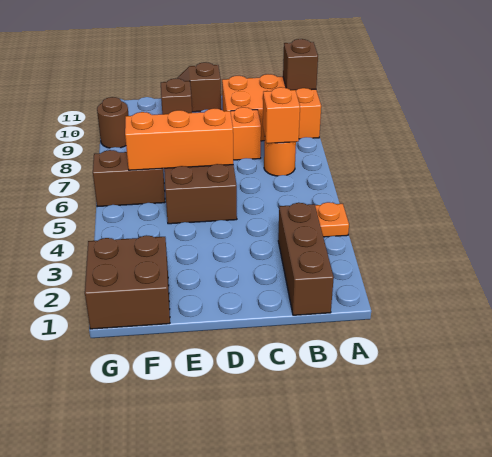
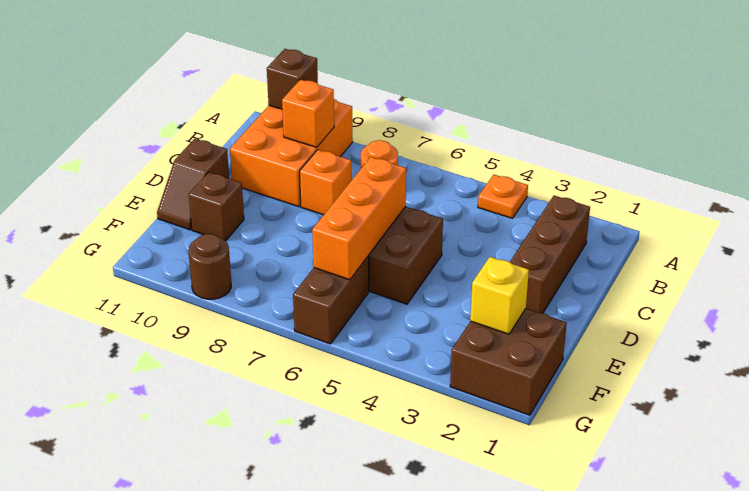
brown brick B1:B3 level 1 -> brown brick B2:D2 level 1
orange brick B7 level 2 -> orange brick B9 level 2
none -> yellow brick F2 level 2

